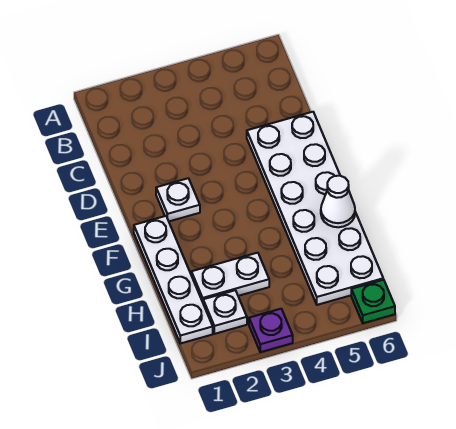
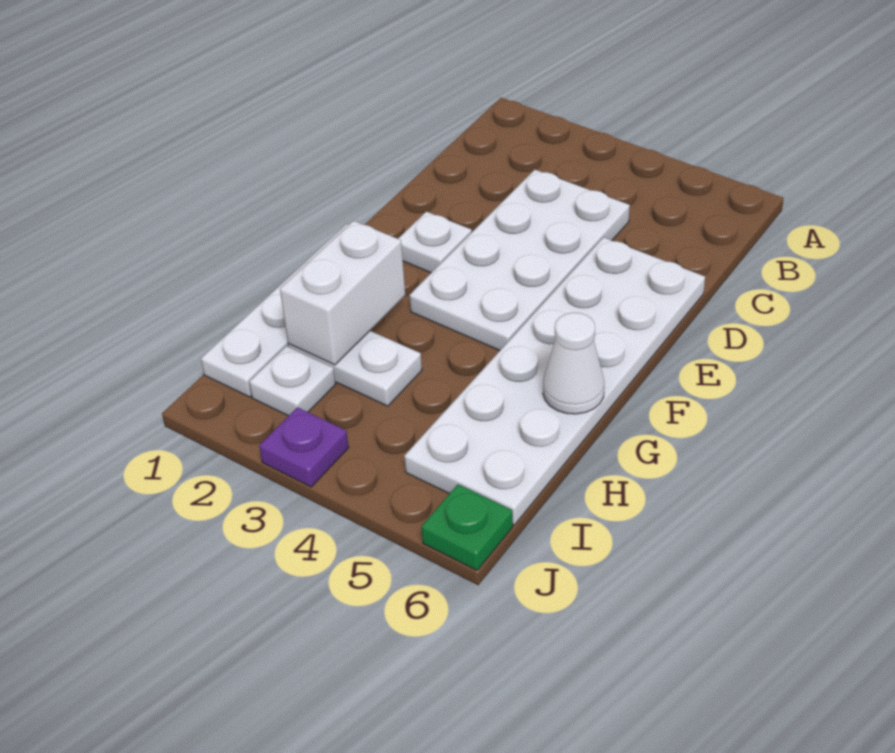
none -> white plate C3:F4 level 1
none -> white brick G2:H2 level 2

